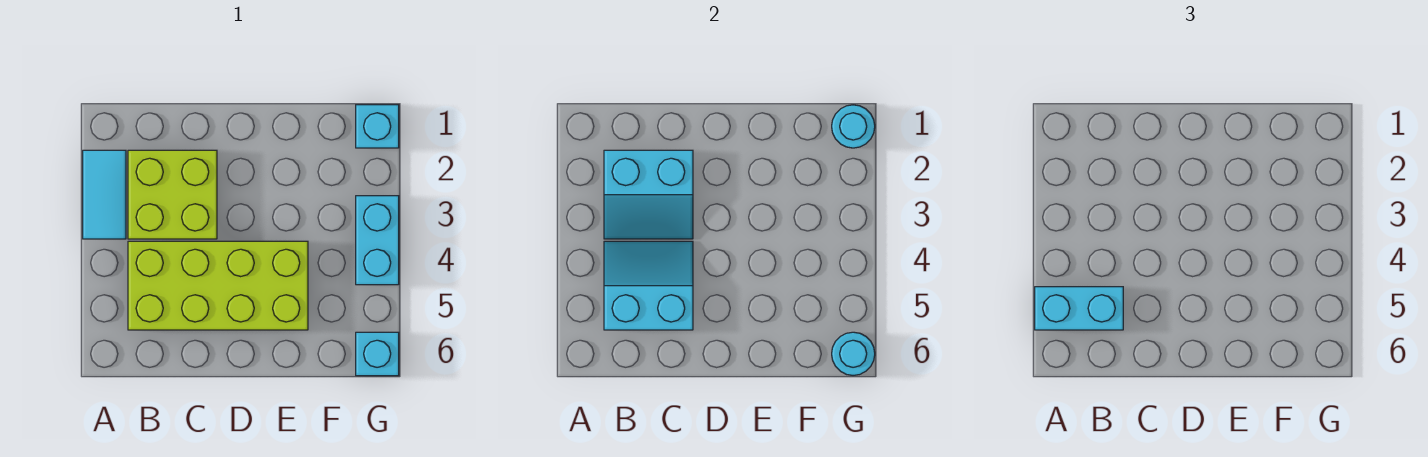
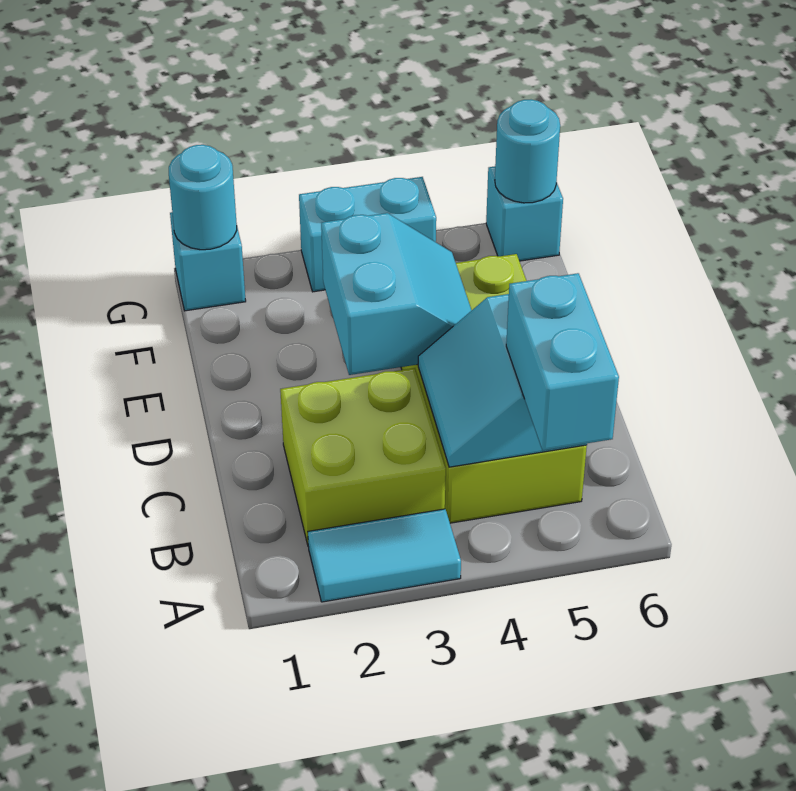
cyan slope B2:C3 level 2 top 2 -> cyan slope D3:E4 level 2 top 3

